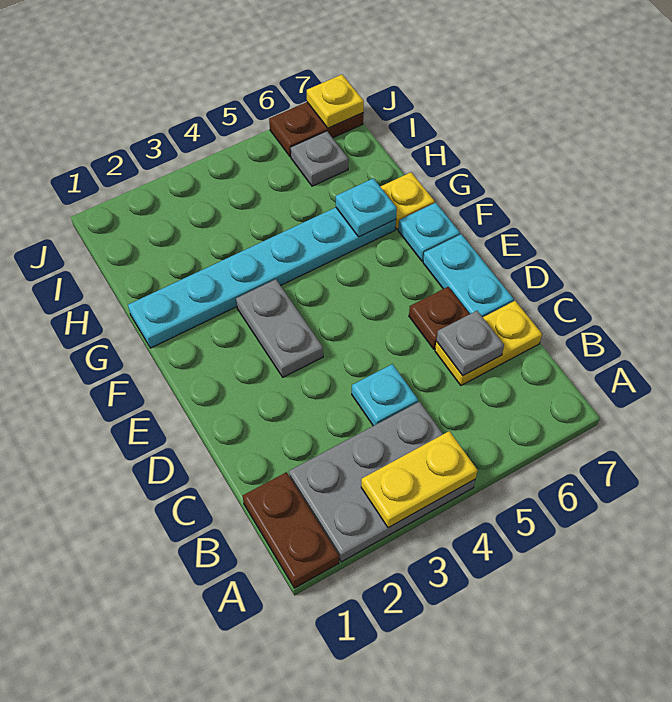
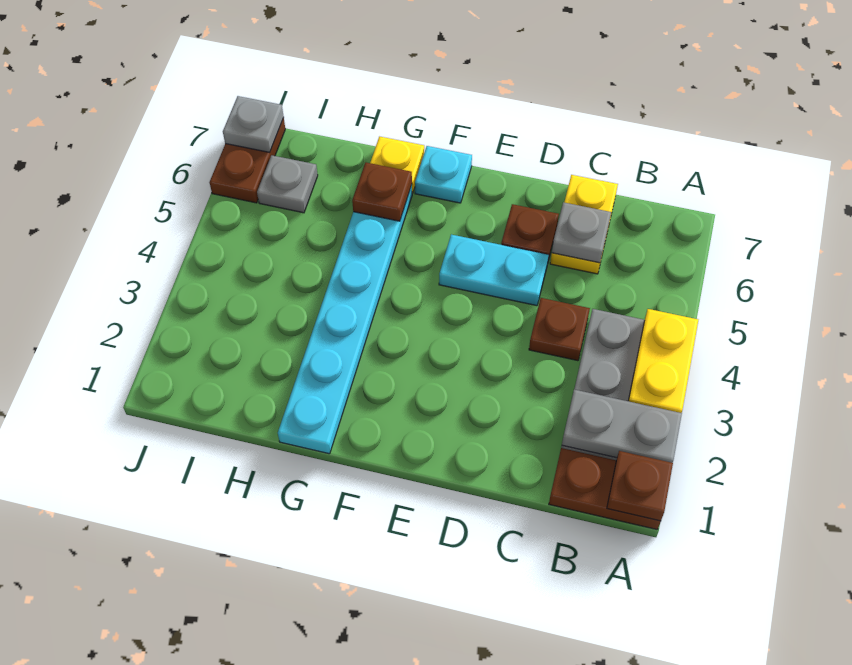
none -> brown plate A1 level 2
cyan plate C4 level 1 -> brown plate C4 level 1
cyan plate D7:E7 level 1 -> cyan plate D5:E5 level 1
grey plate E3:F3 level 1 -> grey plate A2:B2 level 2
cyan plate G6 level 2 -> brown plate G6 level 2
yellow plate J7 level 2 -> grey plate J7 level 2

